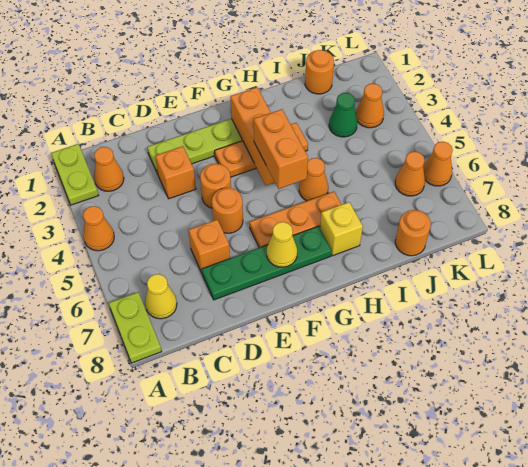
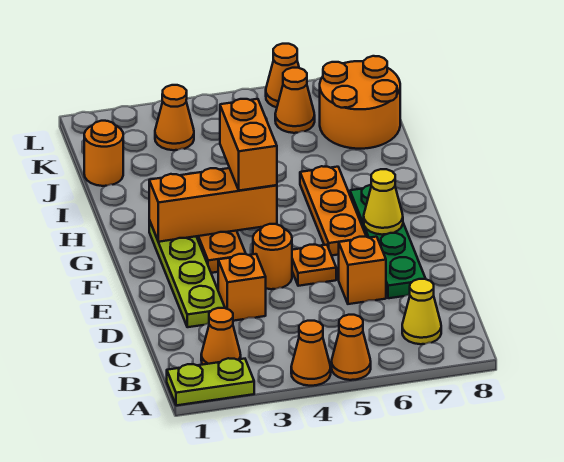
lime plate A7:A8 level 1 -> none
orange round brick E5 level 1 -> orange plate E5 level 1
orange brick G4:G5 level 3 -> orange brick G4:H4 level 3
orange cone H5 level 1 -> orange cone A5 level 1
yellow brick H7 level 1 -> none
green cone J3 level 1 -> none
orange round brick J8 level 1 -> orange round brick J7:K8 level 1

